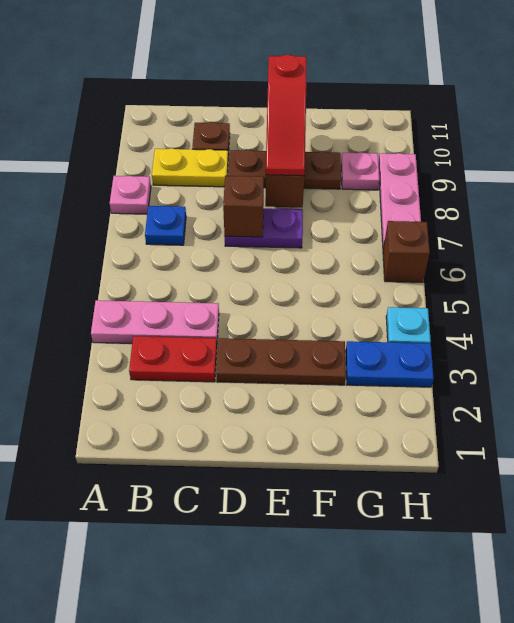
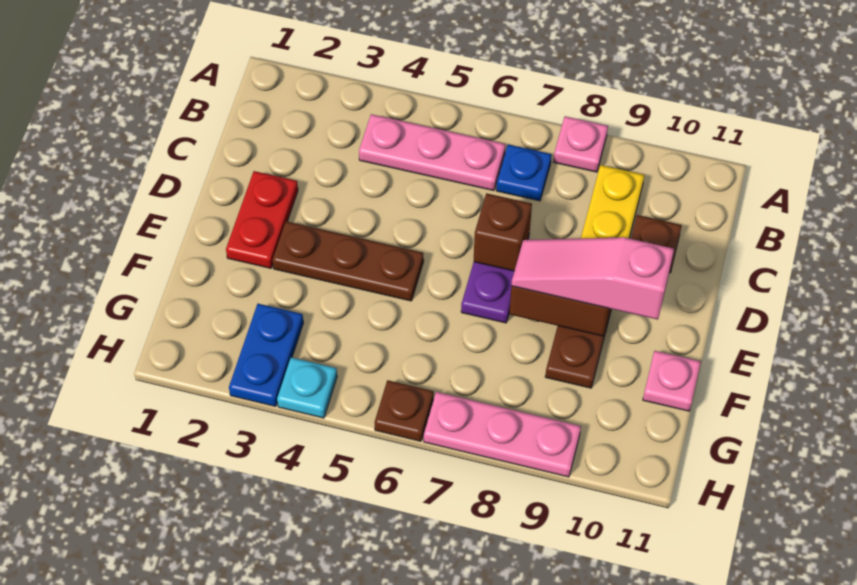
pink plate A4:C4 level 1 -> pink plate B4:B6 level 1
red plate B3:C3 level 1 -> red plate D2:E2 level 1
brown plate D3:F3 level 1 -> brown plate E3:E5 level 1
red slope E8:E10 level 3 top 10 -> pink slope E8:E10 level 3 top 10
pink plate G9 level 1 -> pink plate F11 level 1
brown brick H6 level 1 -> brown plate H6 level 1

